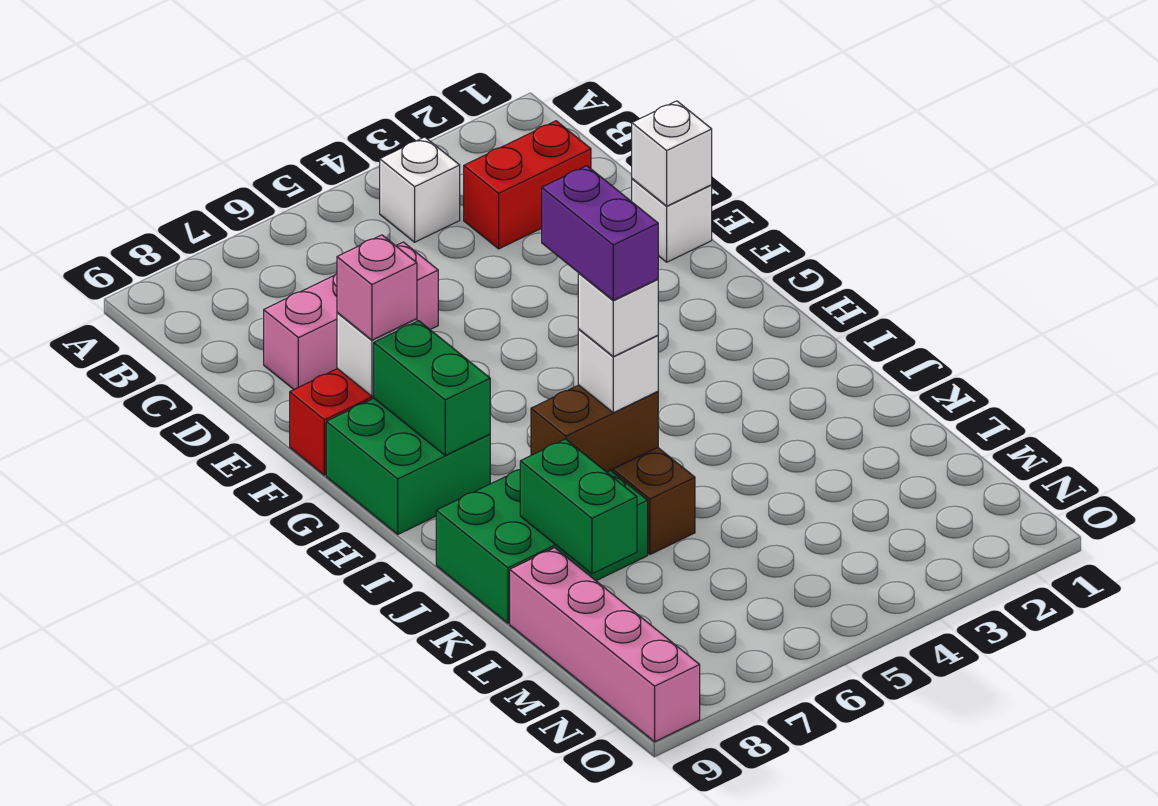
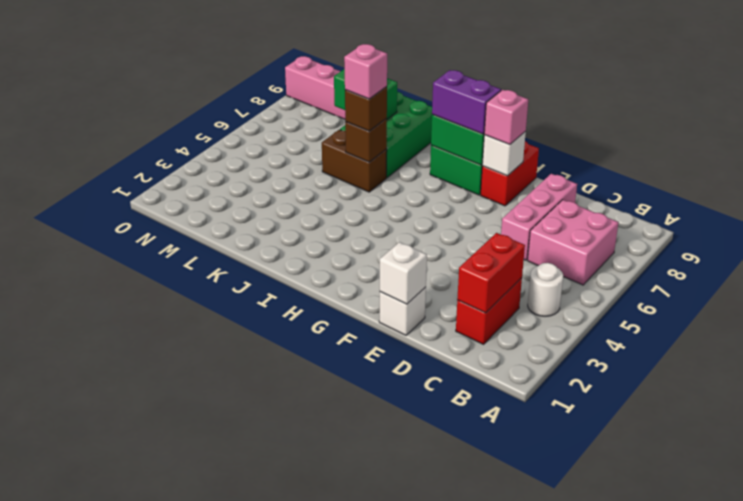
white brick B4 level 1 -> white round brick B4 level 1
none -> pink brick B6:C7 level 1
none -> red brick C2:C3 level 2
purple brick I6:J6 level 5 -> purple brick G8:H8 level 3
brown brick J6:J7 level 2 -> brown brick J6 level 2
white brick J6 level 3 -> brown brick J6 level 3
white brick J6 level 4 -> pink brick J6 level 4

